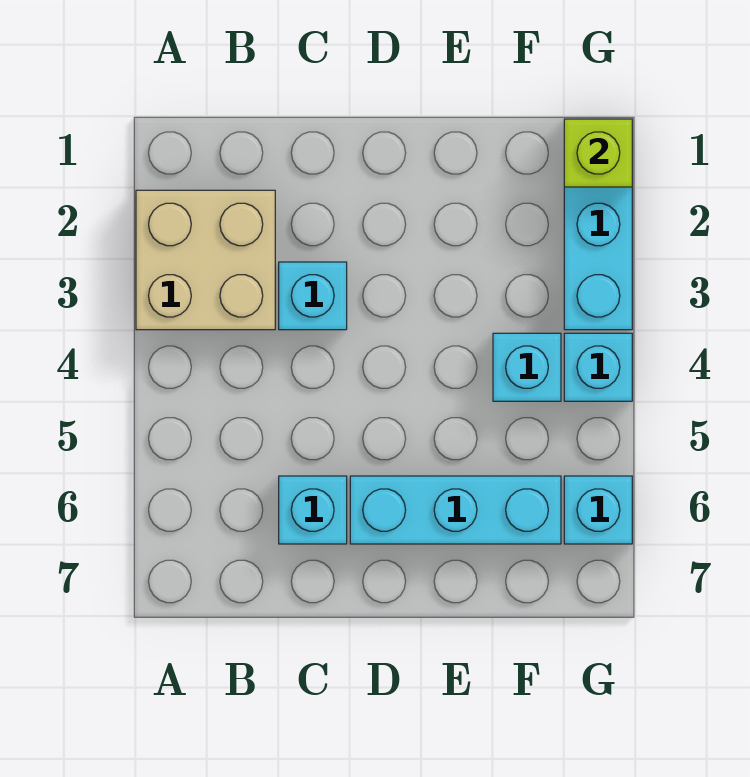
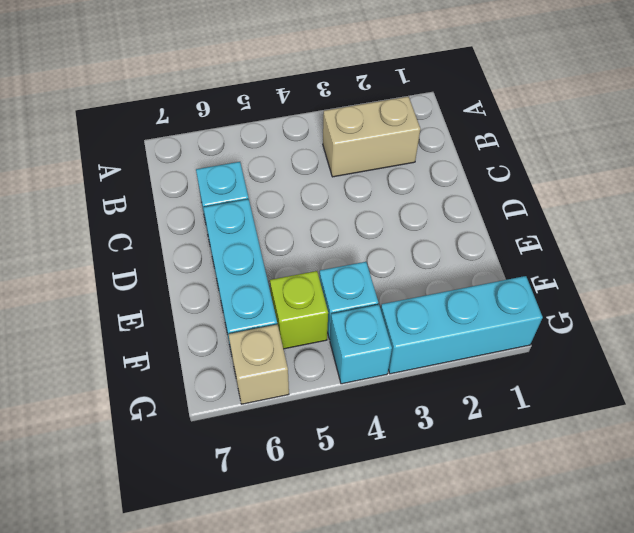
tan brick A2:B3 level 1 -> tan brick B2:B3 level 1
cyan brick C3 level 1 -> none
lime brick G1 level 2 -> lime brick F5 level 1
cyan brick G6 level 1 -> tan brick G6 level 1

